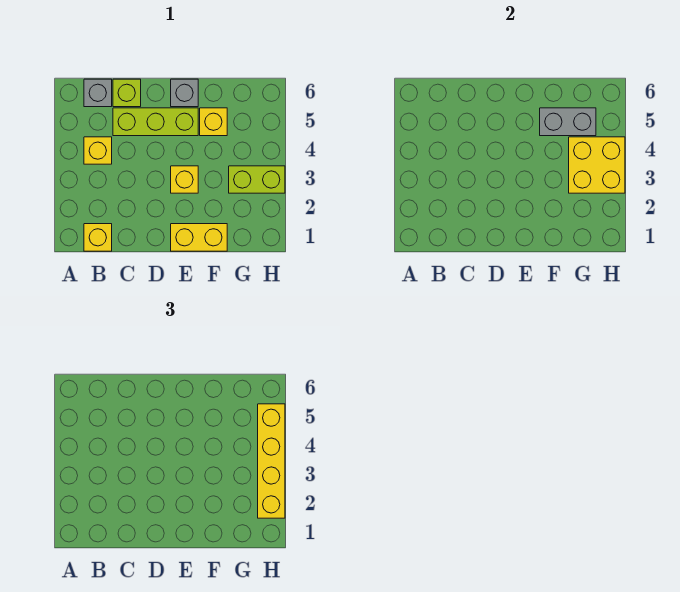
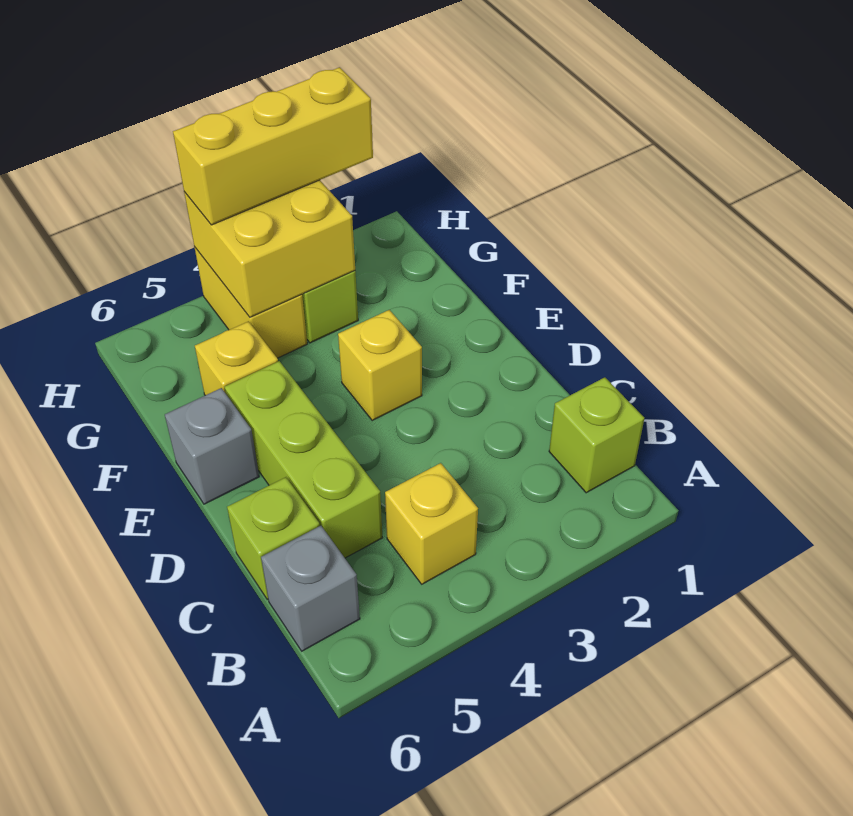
yellow brick B1 level 1 -> lime brick B1 level 1
yellow brick E1:F1 level 1 -> yellow brick G4:H4 level 1
grey brick F5:G5 level 2 -> none
yellow brick H2:H5 level 3 -> yellow brick H2:H4 level 3

